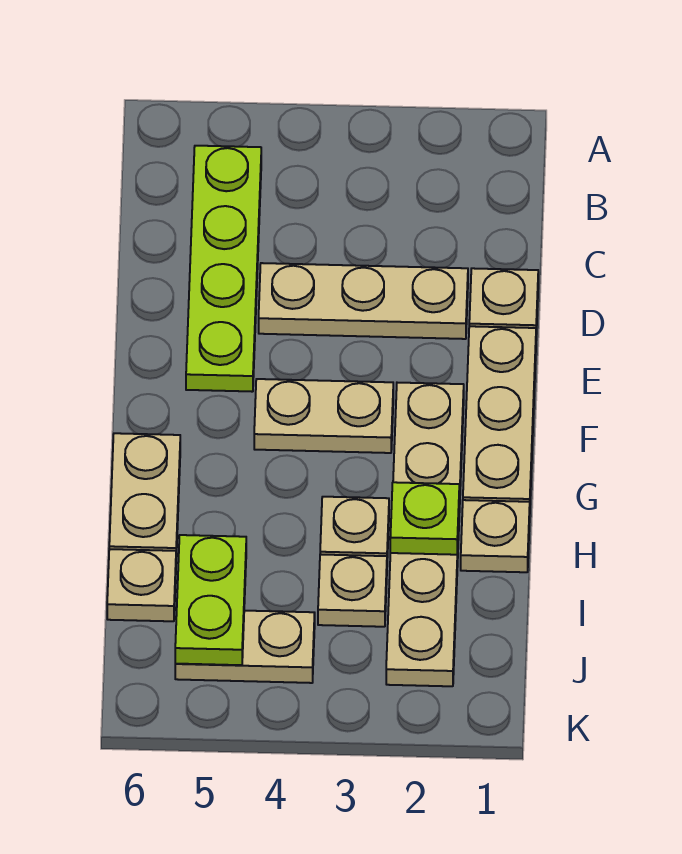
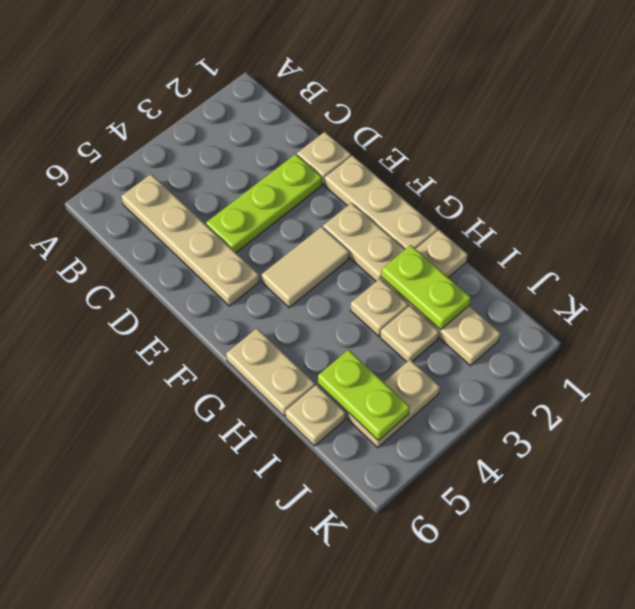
lime plate B5:E5 level 1 -> tan plate B5:E5 level 1
tan plate D2:D4 level 1 -> lime plate D2:D4 level 1
tan plate F3:F4 level 1 -> tan tile F3:F4 level 1
lime plate H2 level 2 -> lime plate H2:I2 level 2

